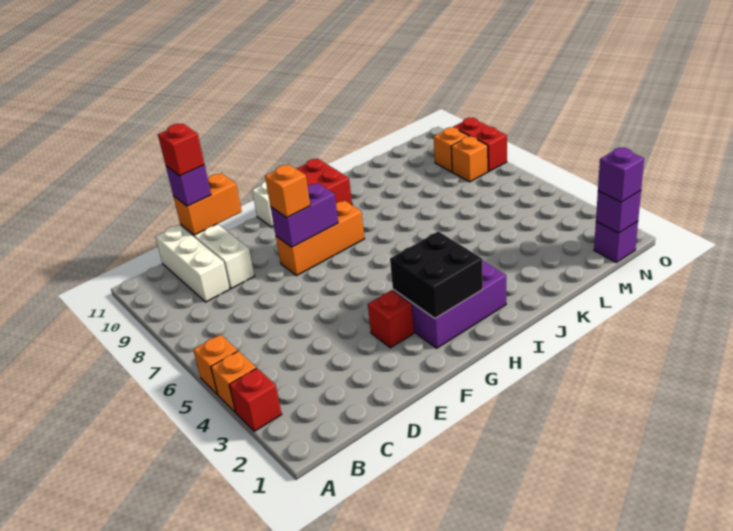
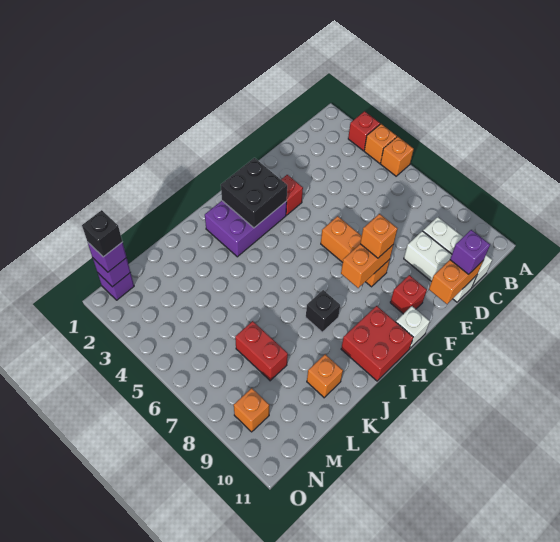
red brick D11 level 4 -> red brick F10 level 1
orange brick F8:H8 level 1 -> orange brick F6:F8 level 1
purple brick F8:G8 level 2 -> orange brick F8:G8 level 2
none -> black brick I8 level 1
none -> black brick N1 level 4
orange brick N8 level 1 -> orange brick K10 level 1
red brick O8:O9 level 1 -> red brick L7:L8 level 1

